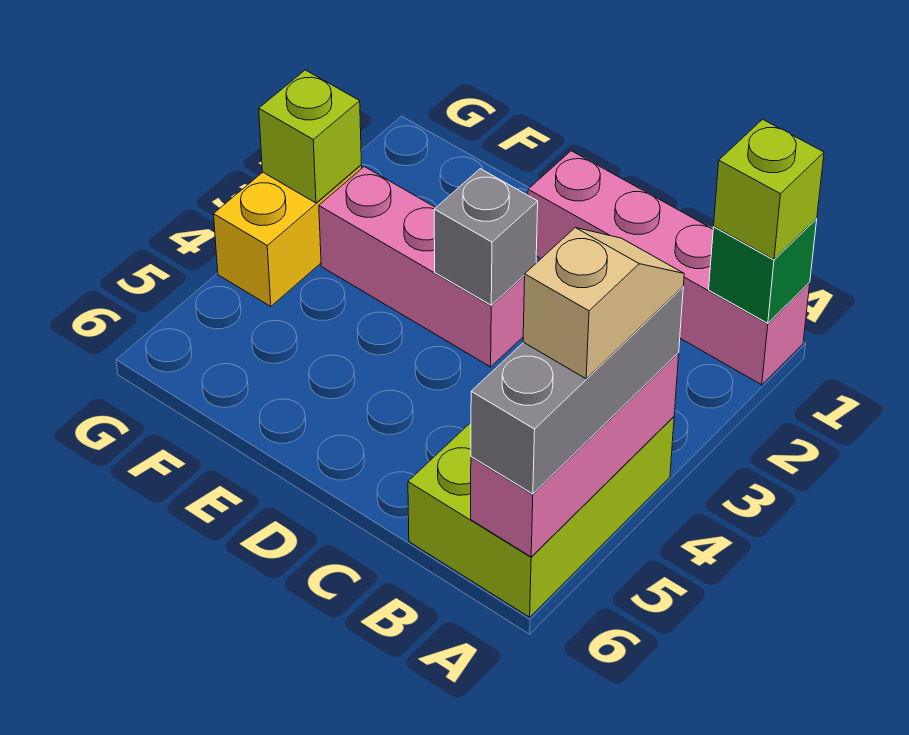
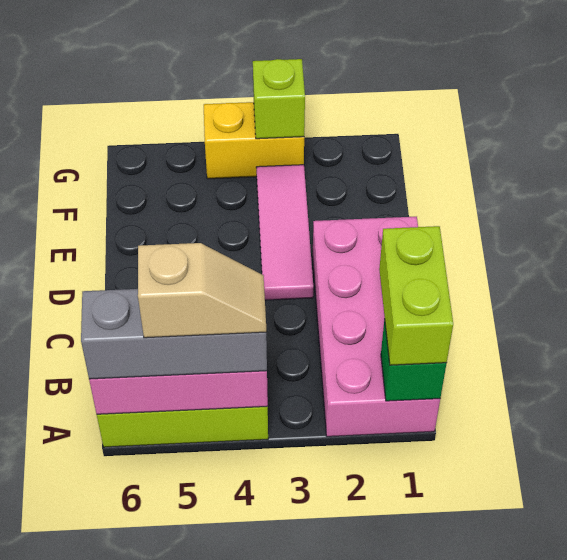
pink brick A1:D1 level 1 -> pink brick A1:D2 level 1
lime brick A1 level 3 -> lime brick A1:B1 level 3
pink brick D3:F3 level 1 -> pink tile D3:F3 level 1
grey brick D3 level 2 -> none

